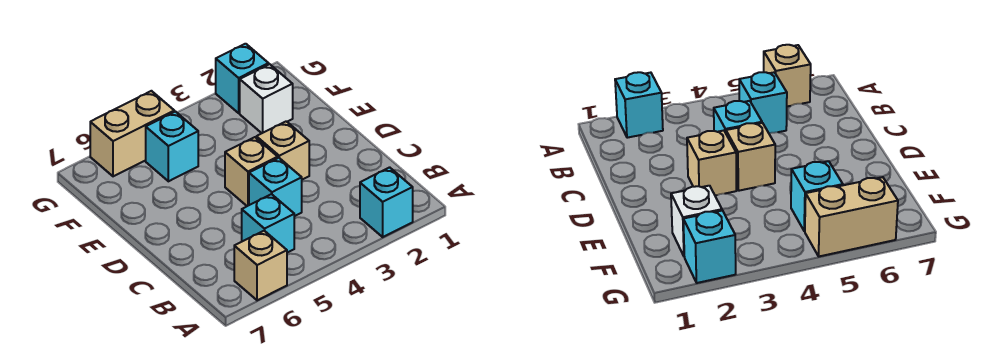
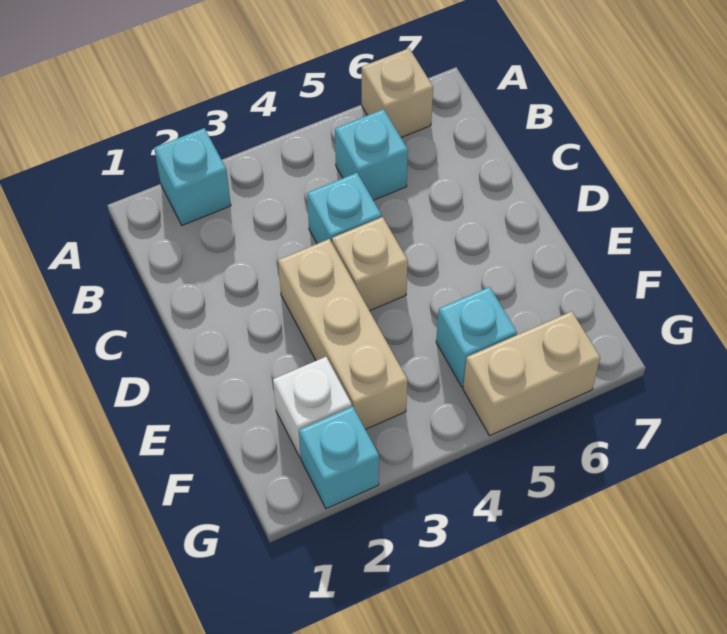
tan brick D3 level 1 -> tan brick D3:F3 level 1

